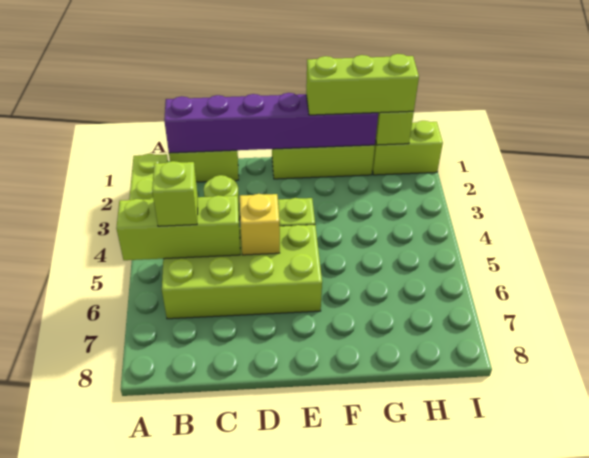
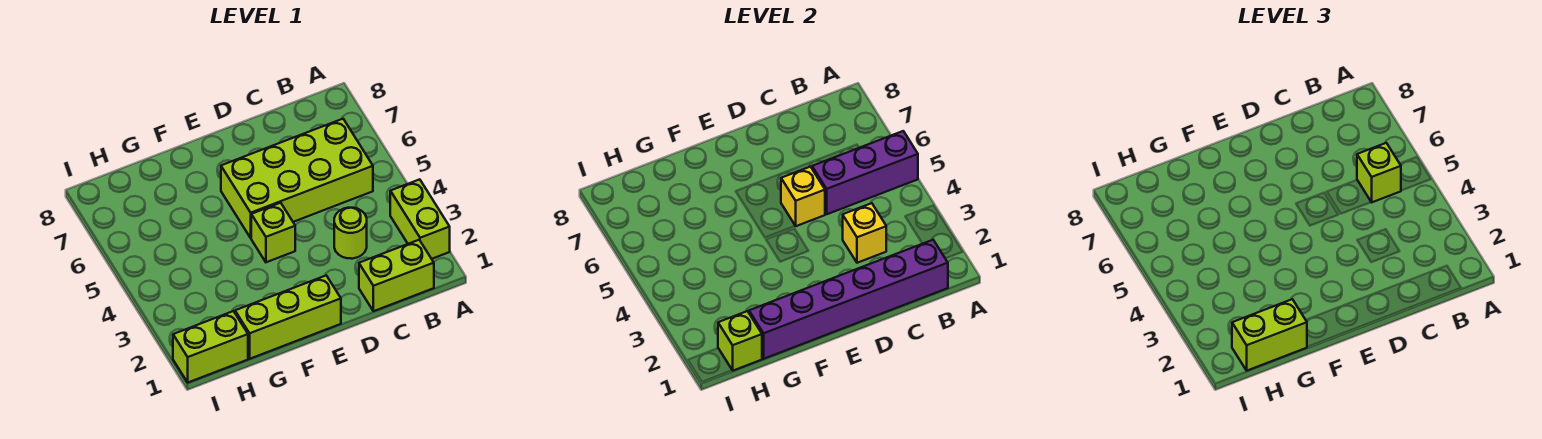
lime brick A5:C5 level 2 -> purple brick A5:C5 level 2
none -> yellow brick C3 level 2
lime brick F1:H1 level 3 -> lime brick G1:H1 level 3

